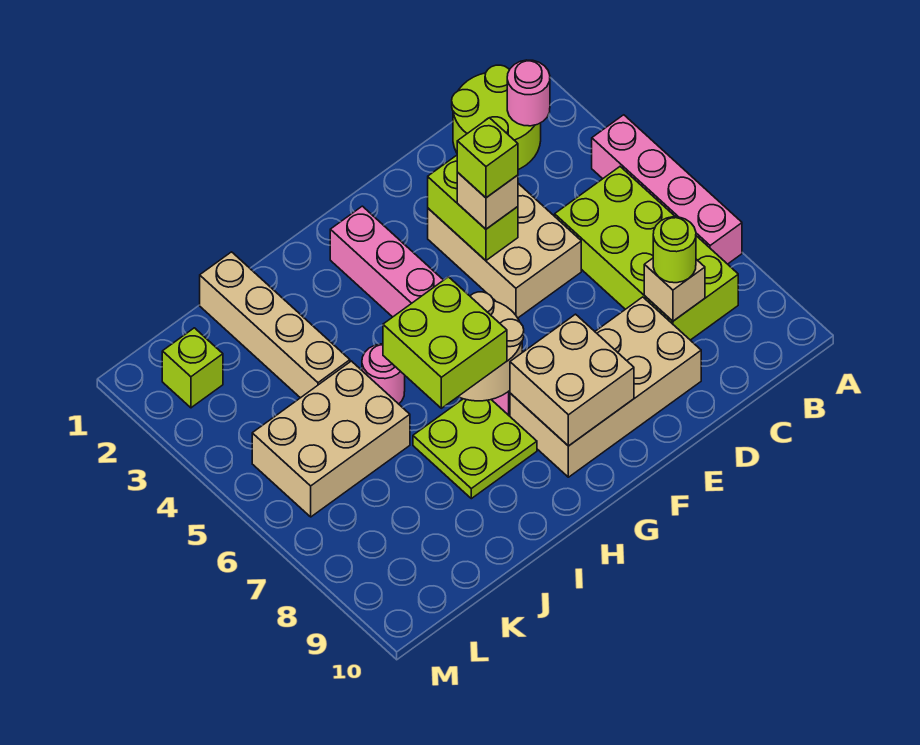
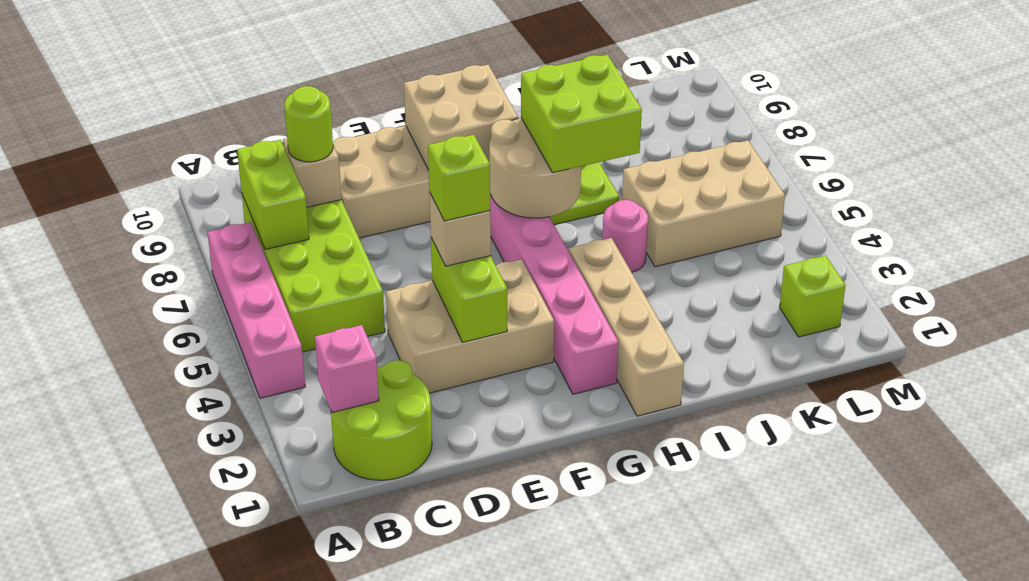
pink round brick B2 level 2 -> pink brick B2 level 2
none -> lime brick B7:B8 level 2
tan brick D3:E5 level 1 -> tan brick D3:F4 level 1
tan brick J1:J4 level 1 -> tan brick H1:H4 level 1

